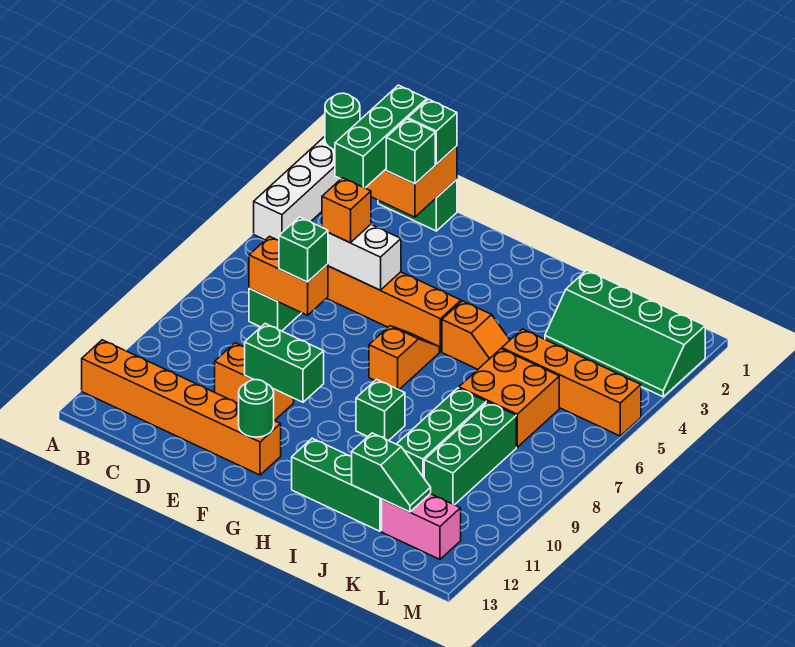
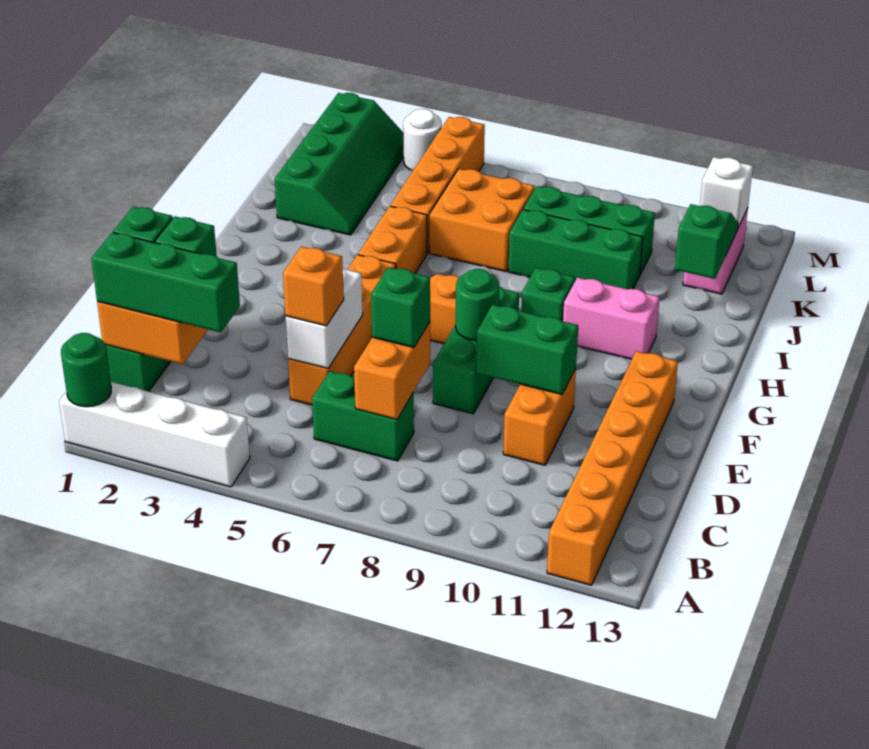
green brick E10:F10 level 2 -> green brick E9:E10 level 2
green round brick F12 level 2 -> green round brick F8 level 2
orange slope H5:I5 level 1 top H -> orange brick H5:I5 level 1
none -> pink brick H10:H11 level 1
green brick H12:J12 level 1 -> green brick E8:G8 level 1
none -> white brick L12 level 2
none -> white round brick M4 level 1

